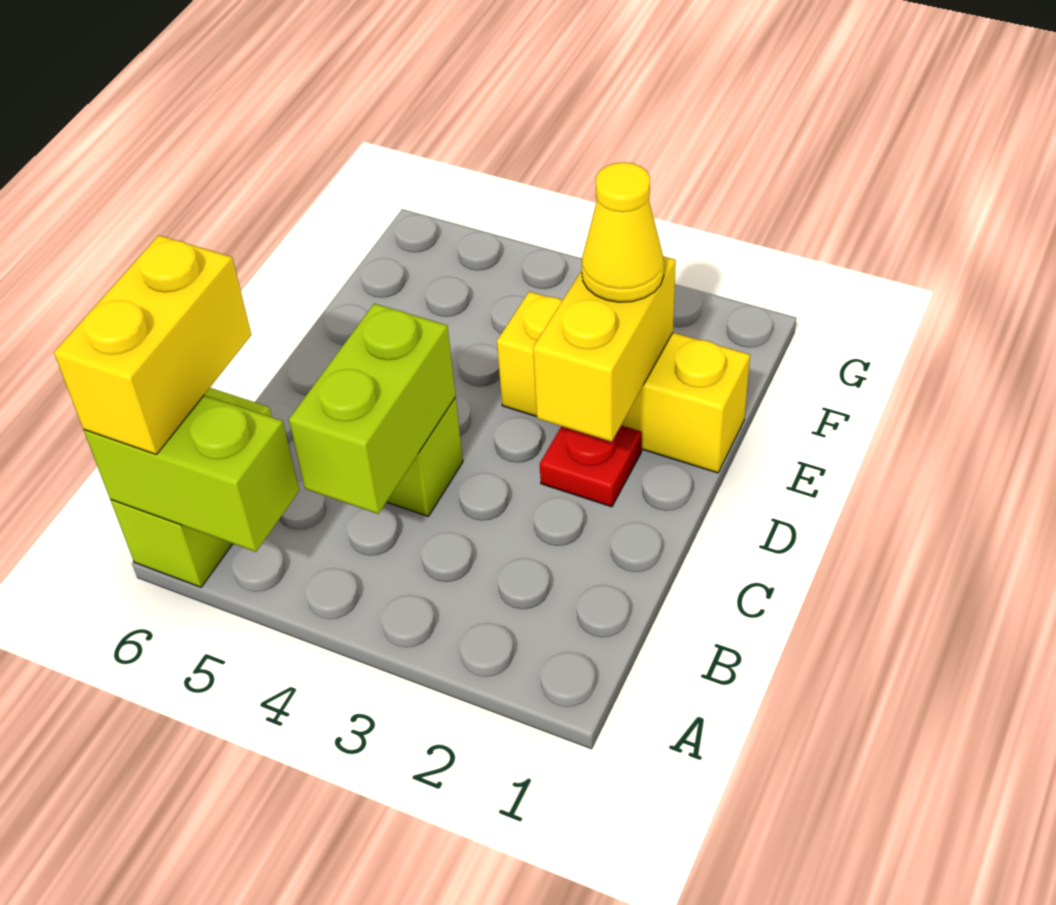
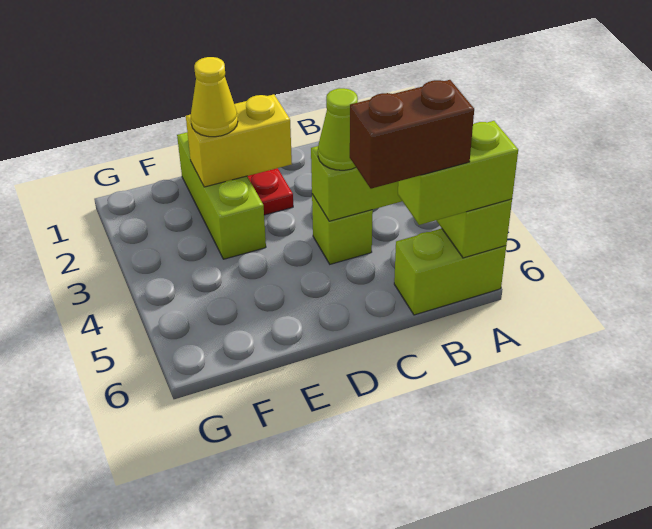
yellow brick A6:B6 level 3 -> lime brick A6:B6 level 3
none -> brown brick B6:C6 level 4
none -> lime cone C4 level 3
yellow brick E1:E3 level 1 -> lime brick E1:E3 level 1

